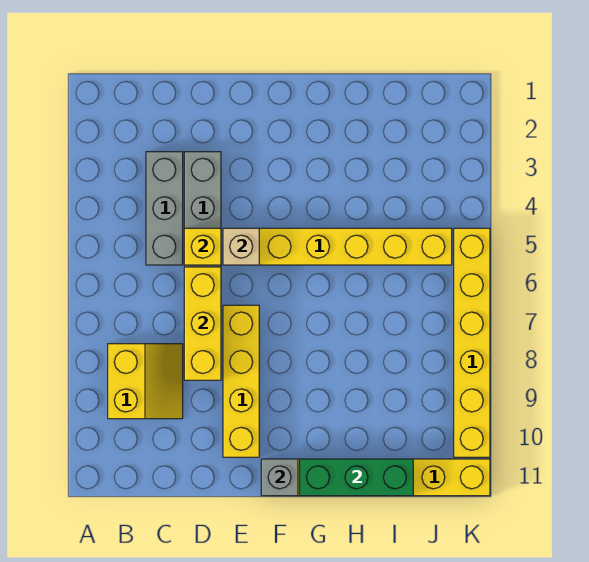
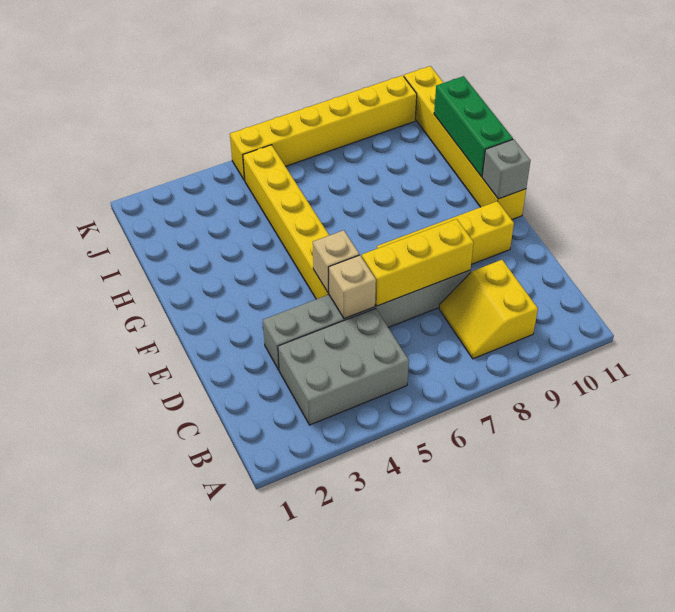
yellow slope B8:C9 level 1 top B -> yellow slope B8:C9 level 1 top 9
grey brick C3:C5 level 1 -> grey brick B3:C5 level 1
yellow brick D5 level 2 -> tan brick D5 level 2

